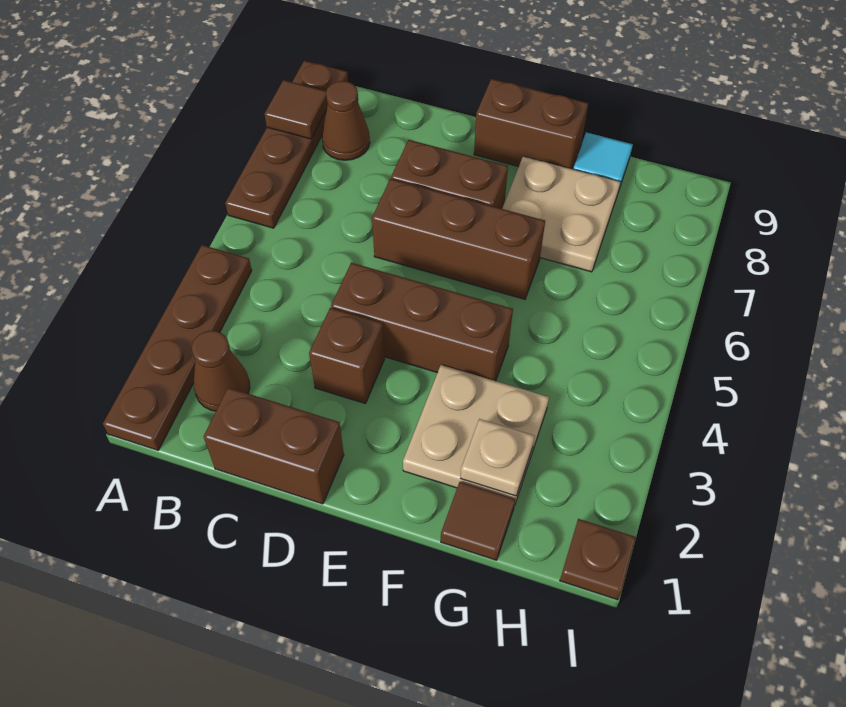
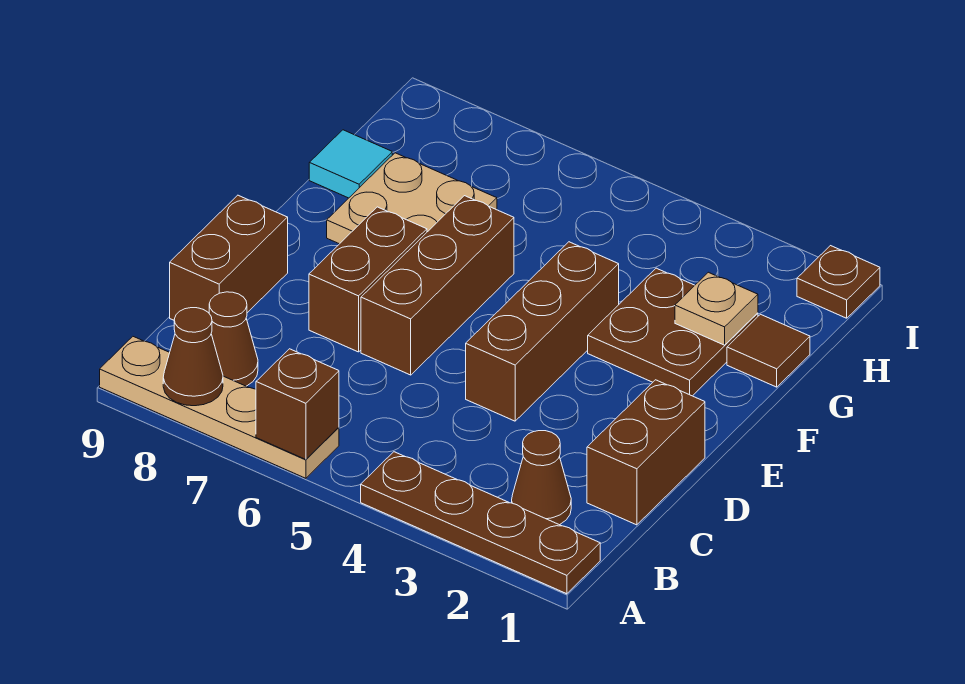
brown plate A6:A9 level 1 -> tan plate A6:A9 level 1
brown tile A8 level 2 -> brown cone A8 level 2
brown brick D3 level 1 -> brown brick A6 level 2
brown brick E9:F9 level 1 -> brown brick C9:D9 level 1
tan plate F2:G3 level 1 -> brown plate F2:G3 level 1

